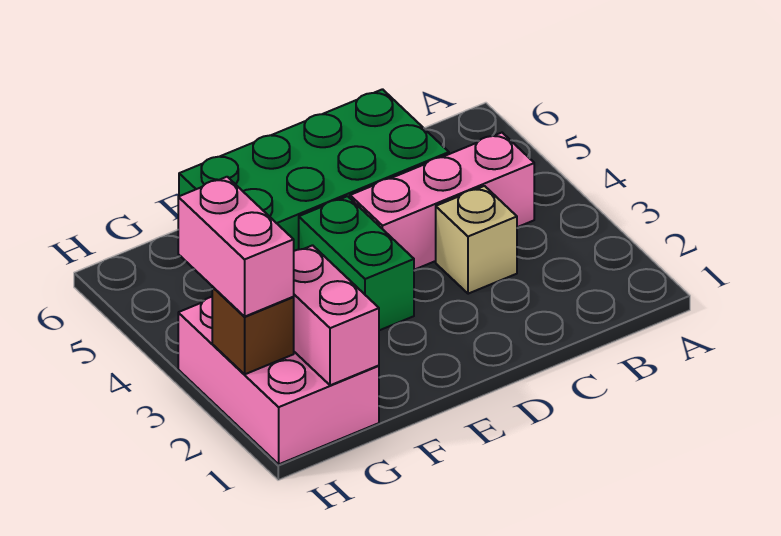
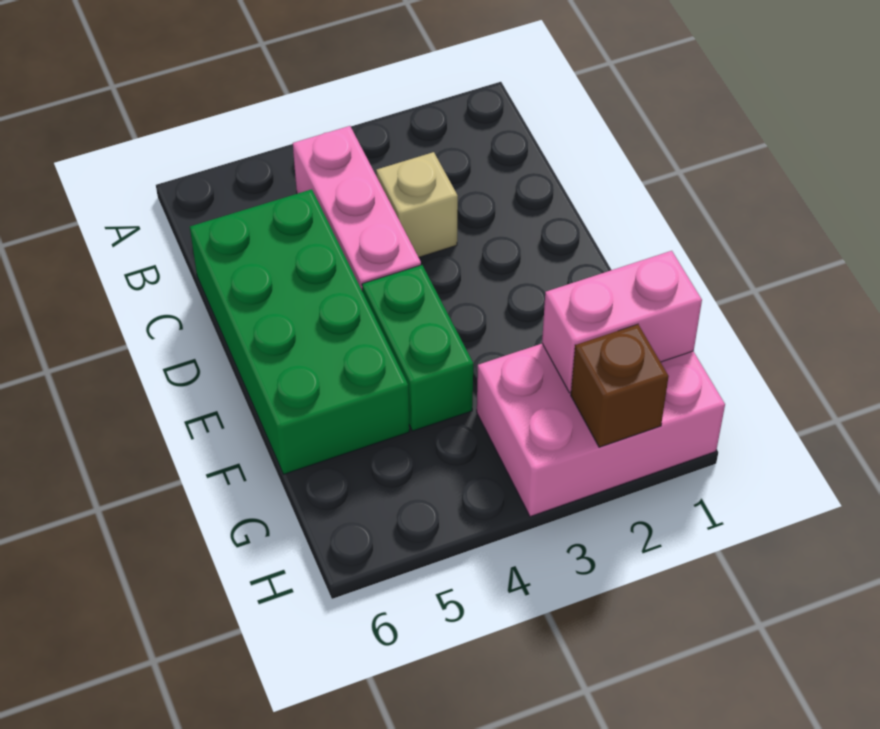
green brick E3:E4 level 1 -> green brick E4:F4 level 1
pink brick H2:H3 level 3 -> none

